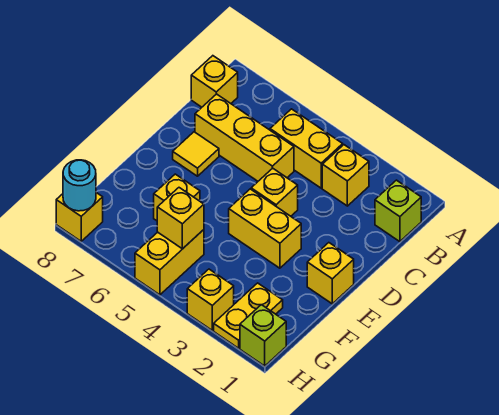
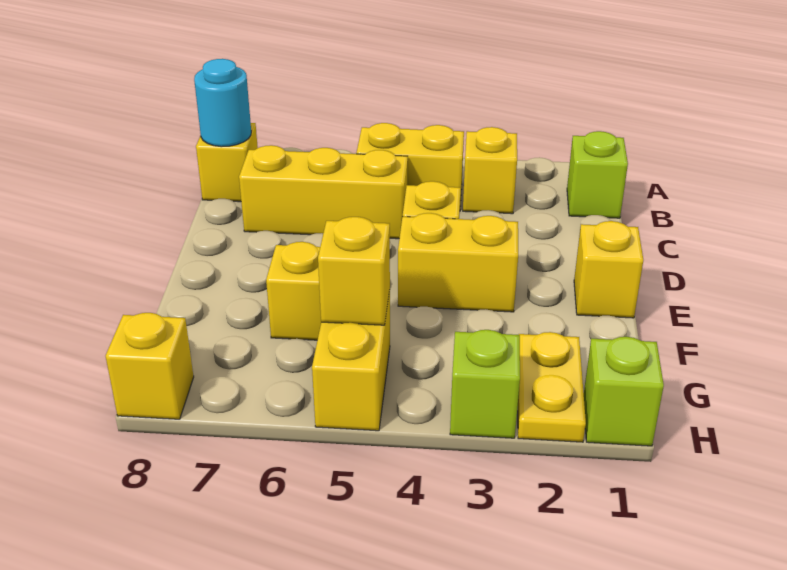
yellow tile D7 level 1 -> none
yellow brick H3 level 1 -> lime brick H3 level 1
cyan round brick H8 level 2 -> cyan round brick B8 level 2

